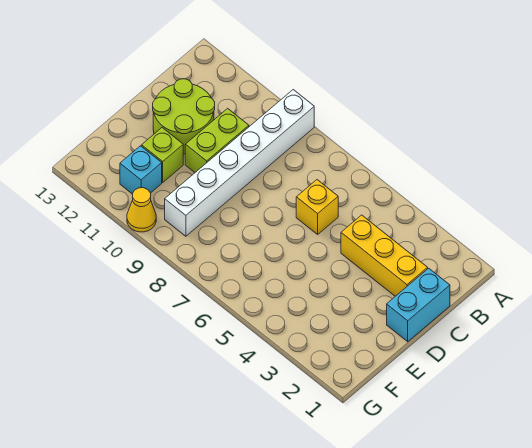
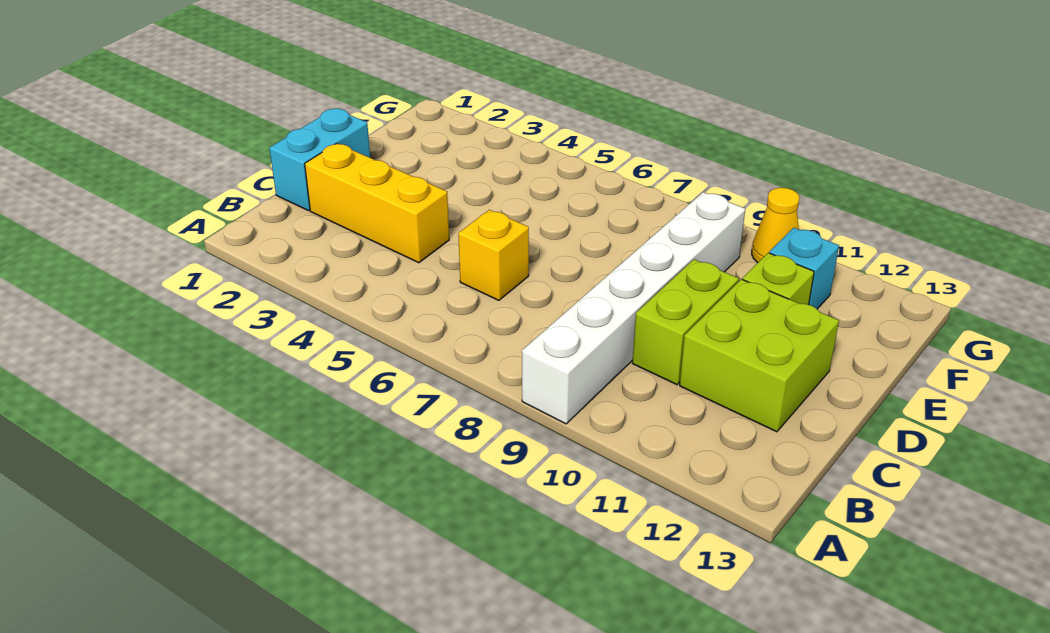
lime round brick C11:D12 level 1 -> lime brick C11:D12 level 1

